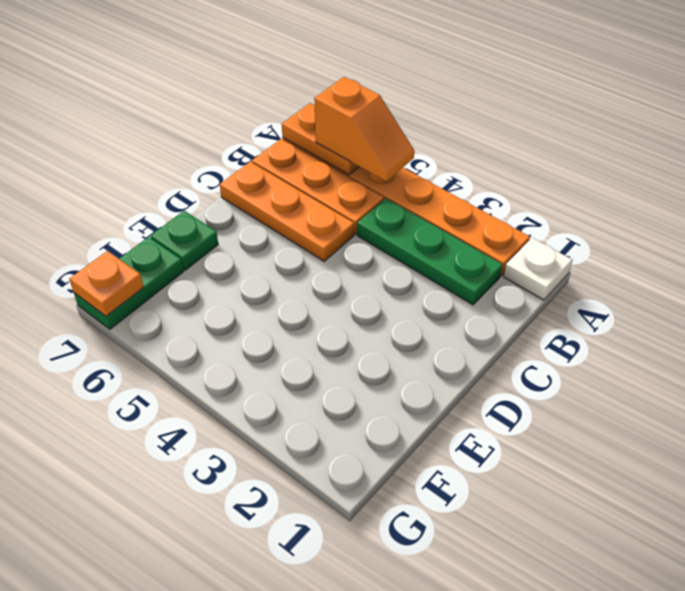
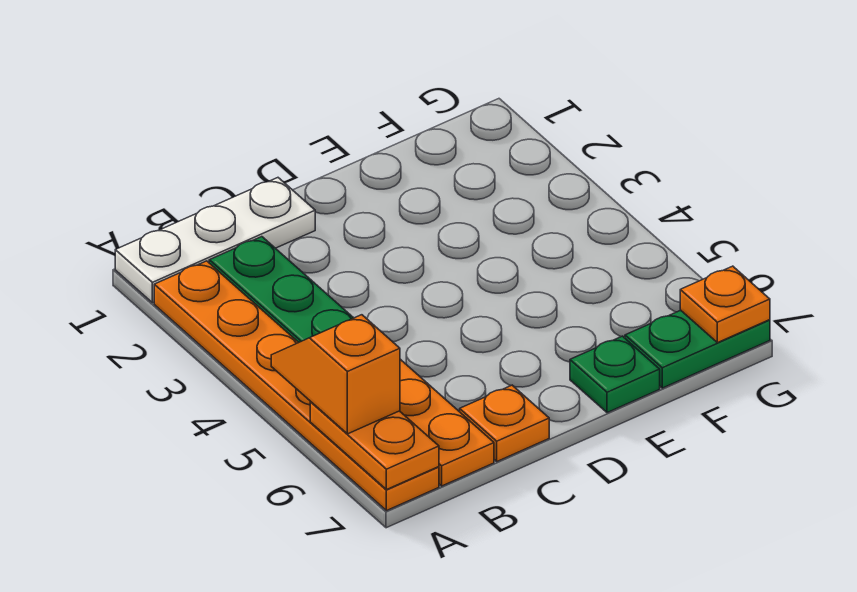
white plate A1 level 1 -> white plate A1:C1 level 1
orange plate C5:C7 level 1 -> orange plate C7 level 1

